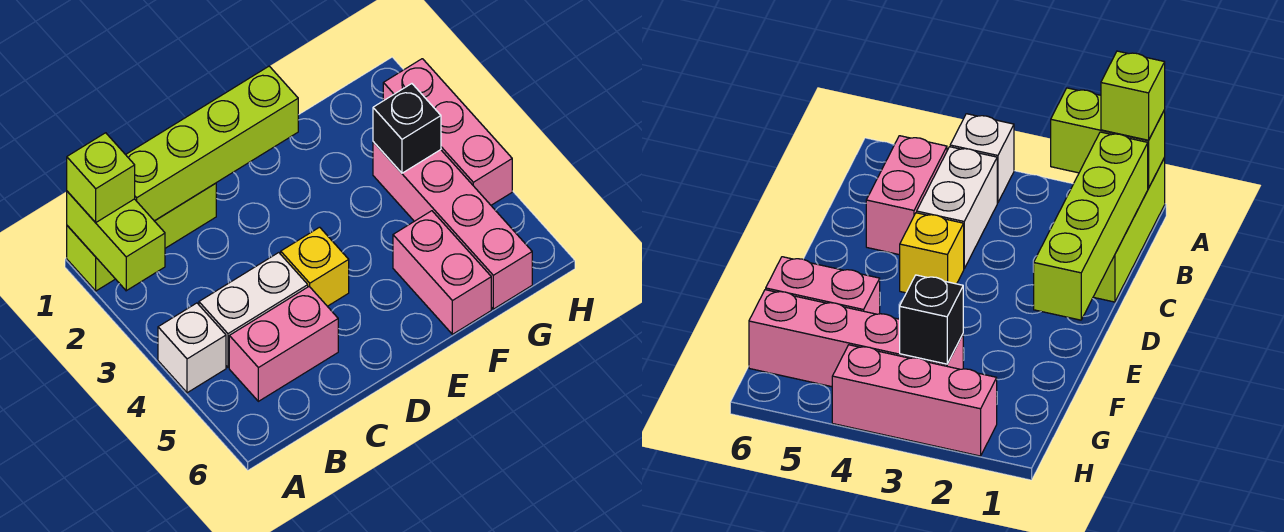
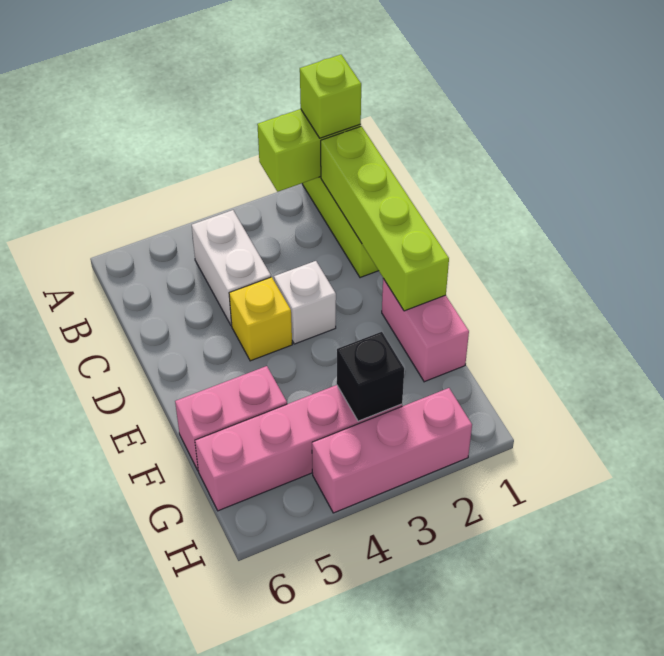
white brick A4 level 1 -> white brick D3 level 1
pink brick B5:C5 level 1 -> pink brick E1:F1 level 1

